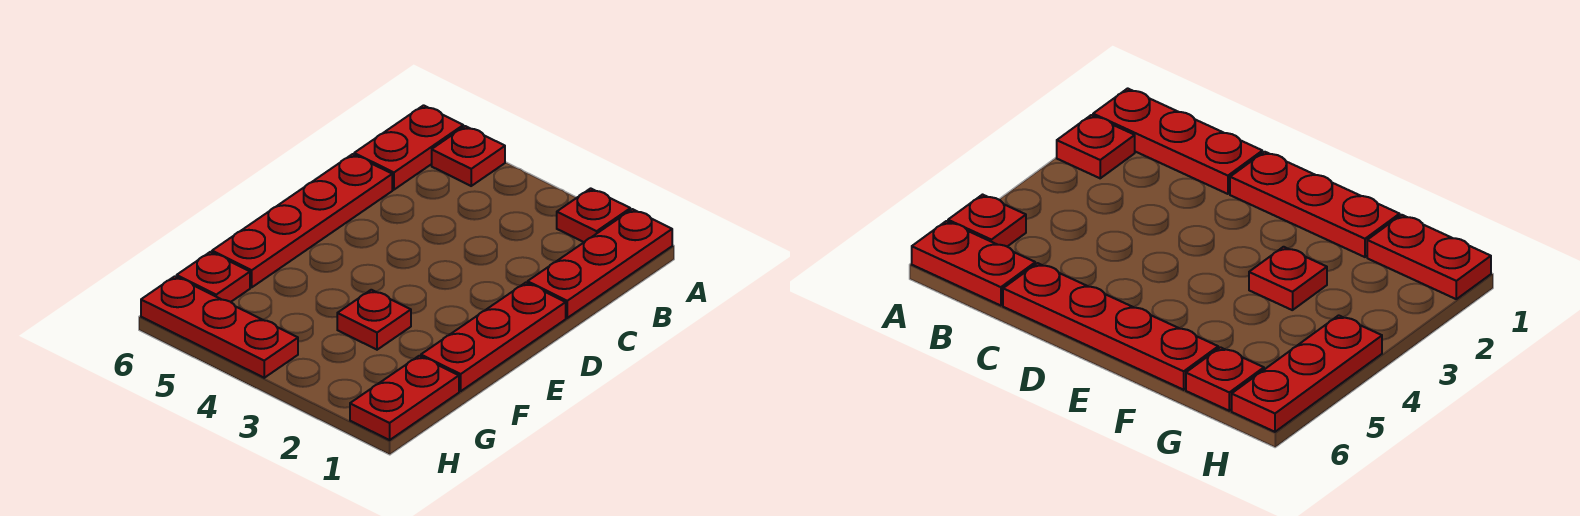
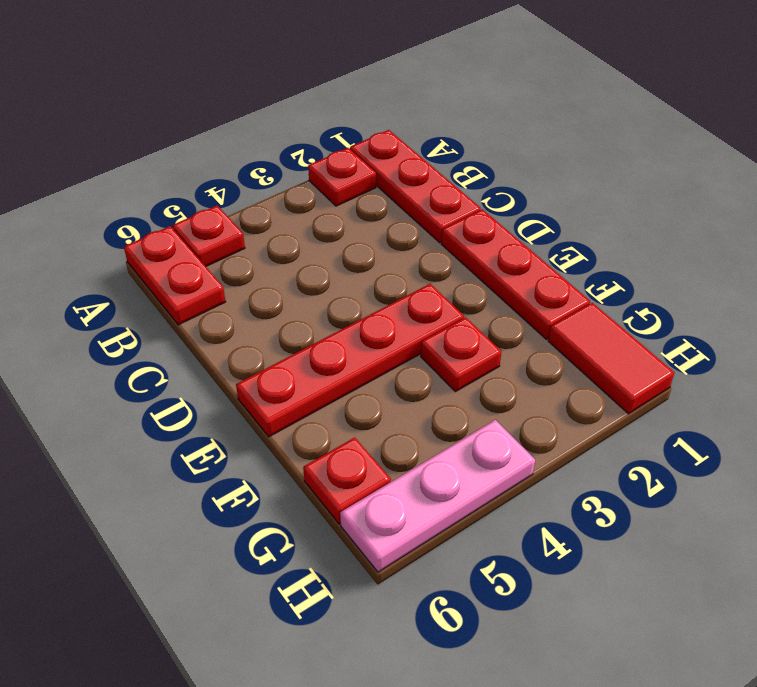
red plate C6:F6 level 1 -> red plate E3:E6 level 1
red plate G1:H1 level 1 -> red tile G1:H1 level 1
red plate H4:H6 level 1 -> pink plate H4:H6 level 1

